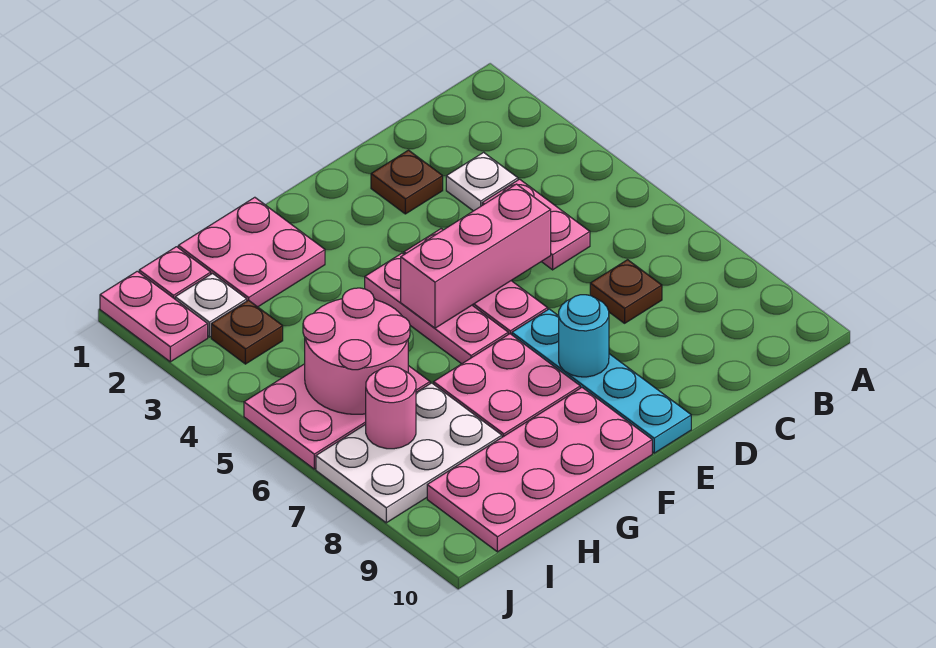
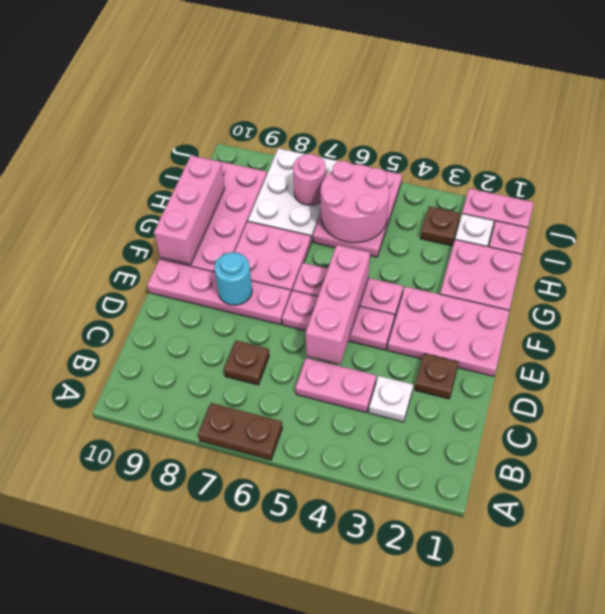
none -> brown plate A6:A7 level 1
none -> pink plate E1:F3 level 1
cyan plate E7:E10 level 1 -> pink plate E7:E10 level 1
none -> pink brick F10:H10 level 2

